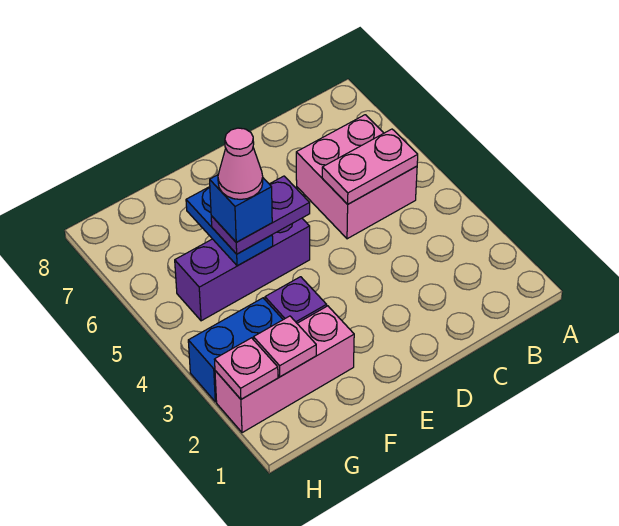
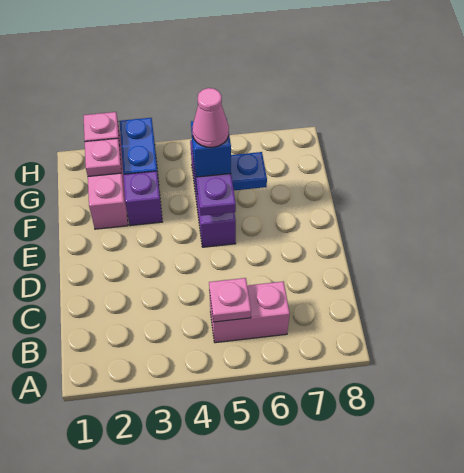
pink brick B5:C6 level 1 -> pink brick B5:B6 level 1
pink plate B5:C5 level 2 -> pink plate B5 level 2

